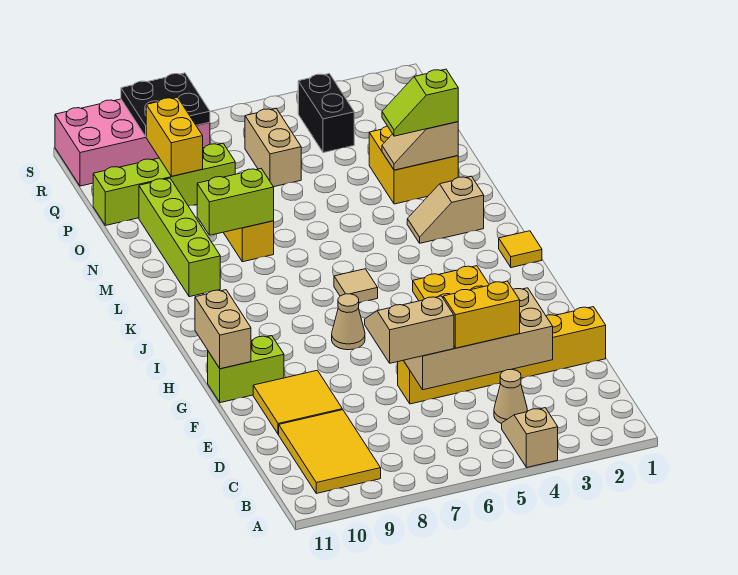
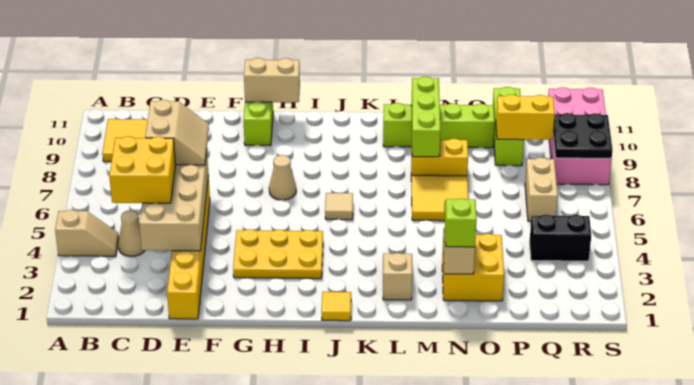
yellow brick D4:D5 level 3 -> yellow brick C4:D5 level 3
yellow tile E9:F10 level 1 -> yellow tile M6:N7 level 1
lime brick M8:M9 level 2 -> lime brick M8:M10 level 2
tan brick P6:Q6 level 1 -> tan brick Q6:Q7 level 1
lime brick P8:P11 level 1 -> lime brick P9:P11 level 1

